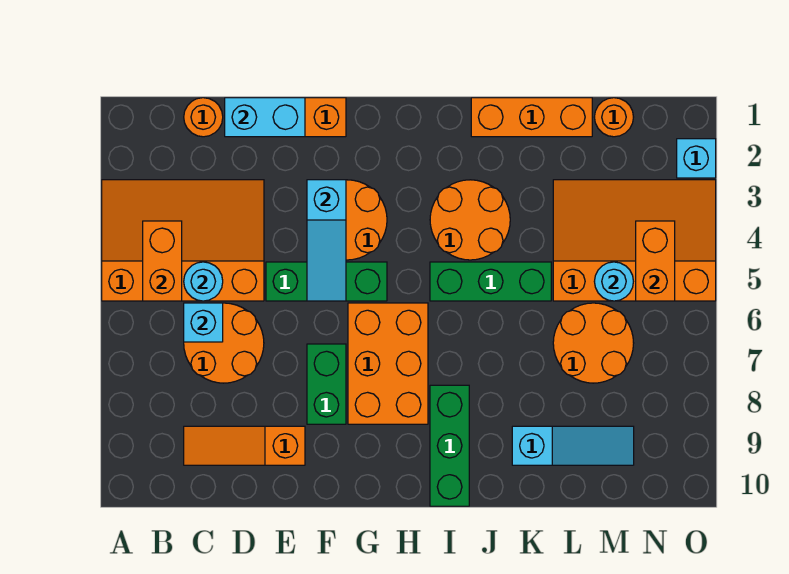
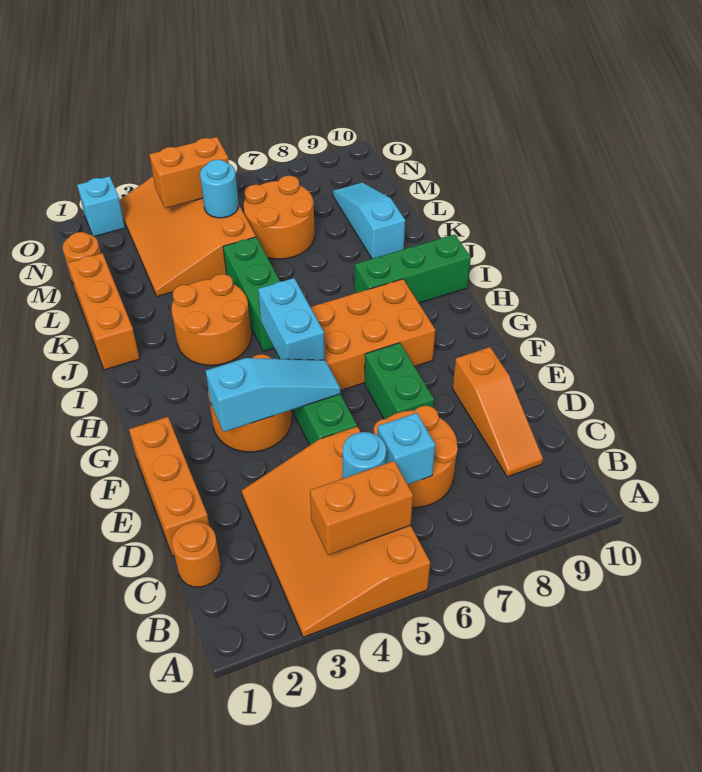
cyan brick D1:E1 level 2 -> cyan brick G5:H5 level 2
green brick F7:F8 level 1 -> green brick E7:F7 level 1

